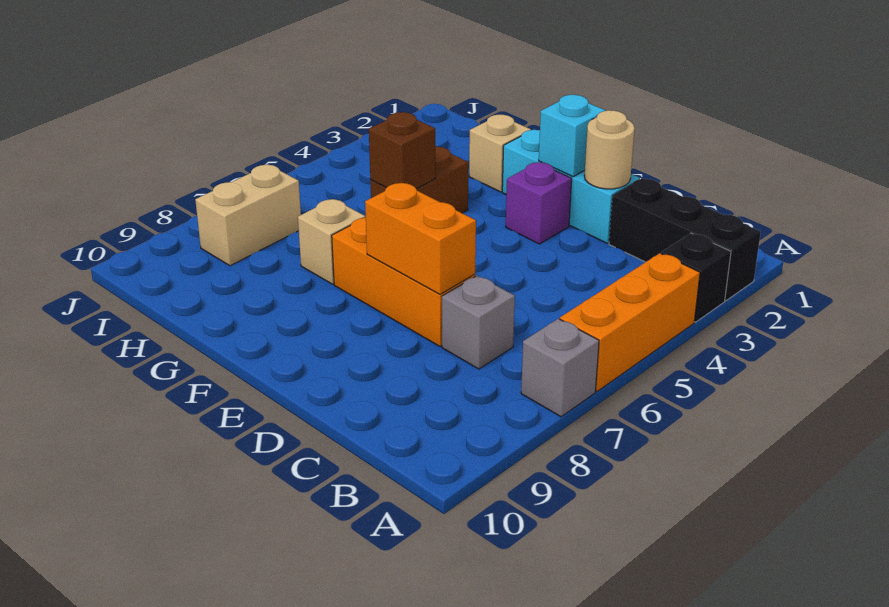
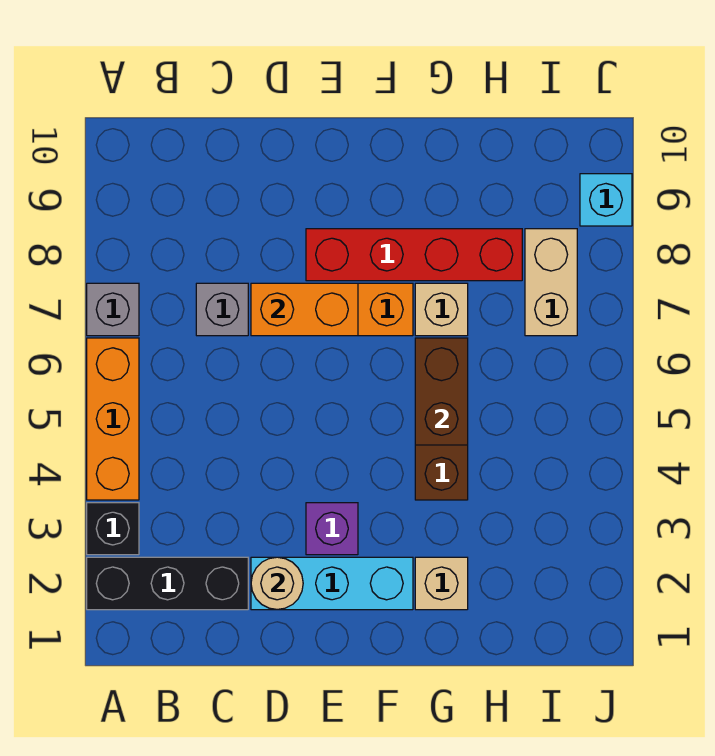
cyan brick E2 level 2 -> cyan brick J9 level 1
none -> red brick E8:H8 level 1
brown brick G5 level 2 -> brown brick G5:G6 level 2

